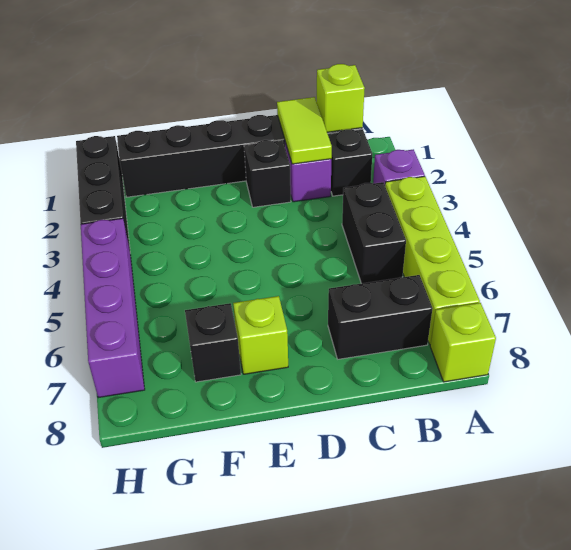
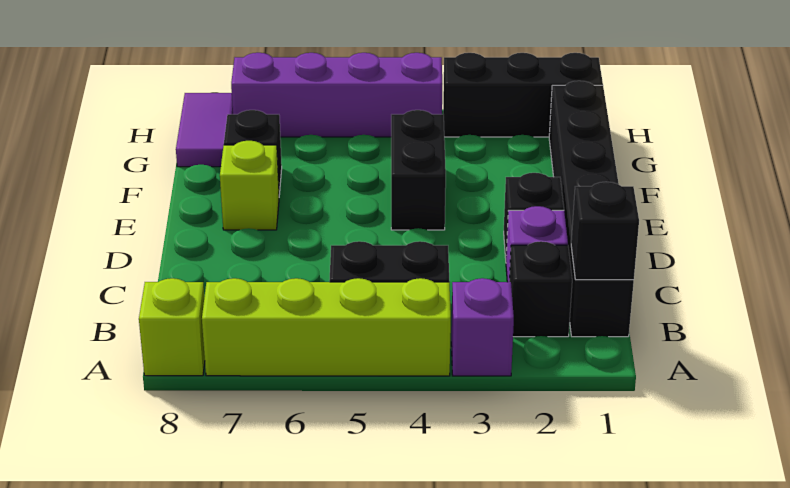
lime brick B1 level 2 -> black brick B1 level 2
black brick B7:C7 level 1 -> black brick E4:F4 level 1
lime tile C1:C2 level 2 -> none
none -> purple tile G8:H8 level 1

